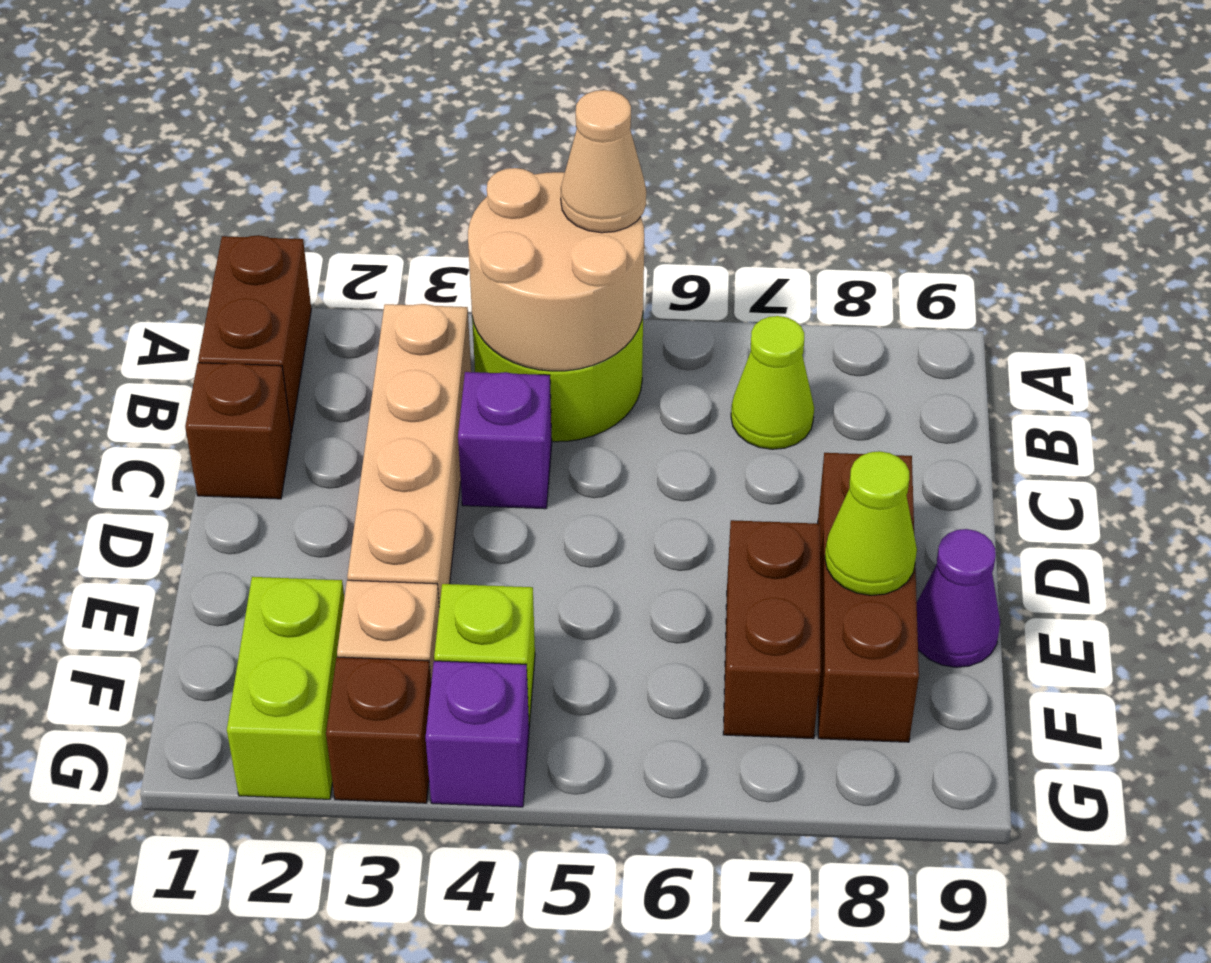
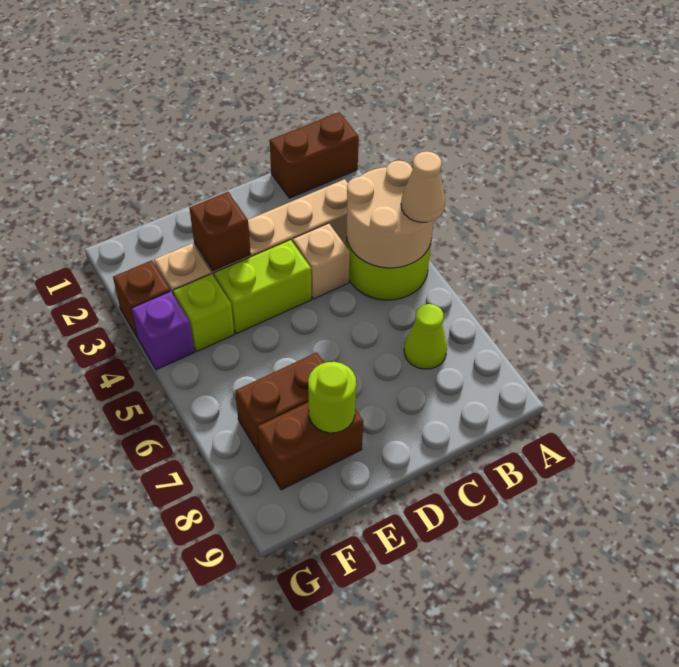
brown brick C1 level 1 -> brown brick E3 level 2
purple brick C4 level 1 -> tan brick C4 level 1
brown brick D8:F8 level 1 -> brown brick E8:F8 level 1
lime cone E8 level 2 -> lime round brick E8 level 2
purple cone E9 level 1 -> none
lime brick F2:G2 level 1 -> lime brick D4:E4 level 1

